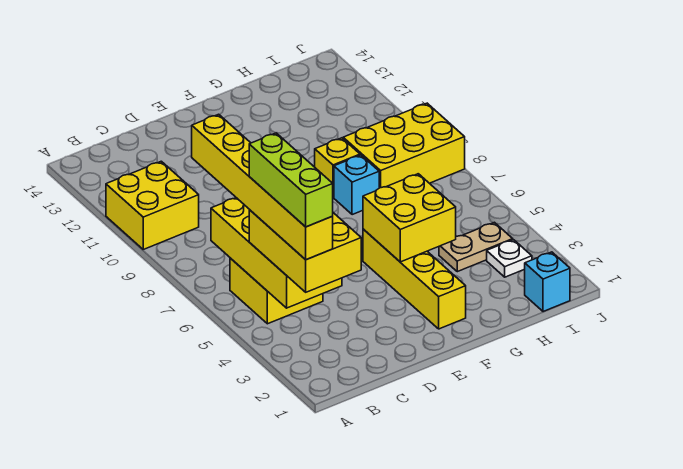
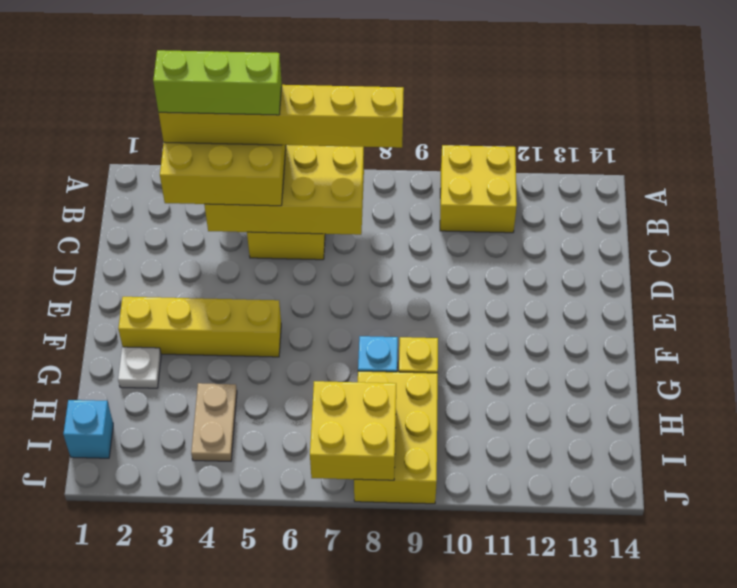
yellow brick F4:G5 level 2 -> yellow brick I7:J8 level 2
white plate I3 level 1 -> white plate G2 level 1

